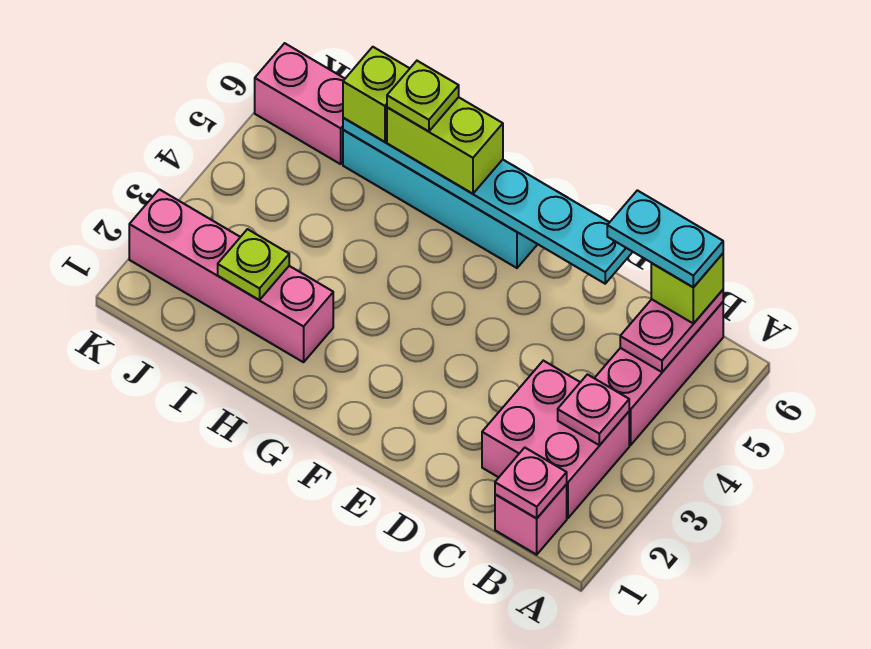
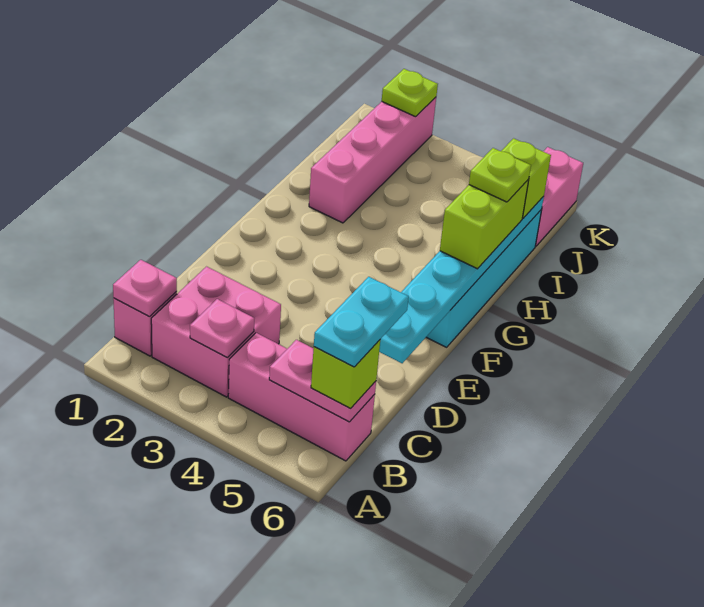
lime plate I2 level 2 -> lime plate K2 level 2

